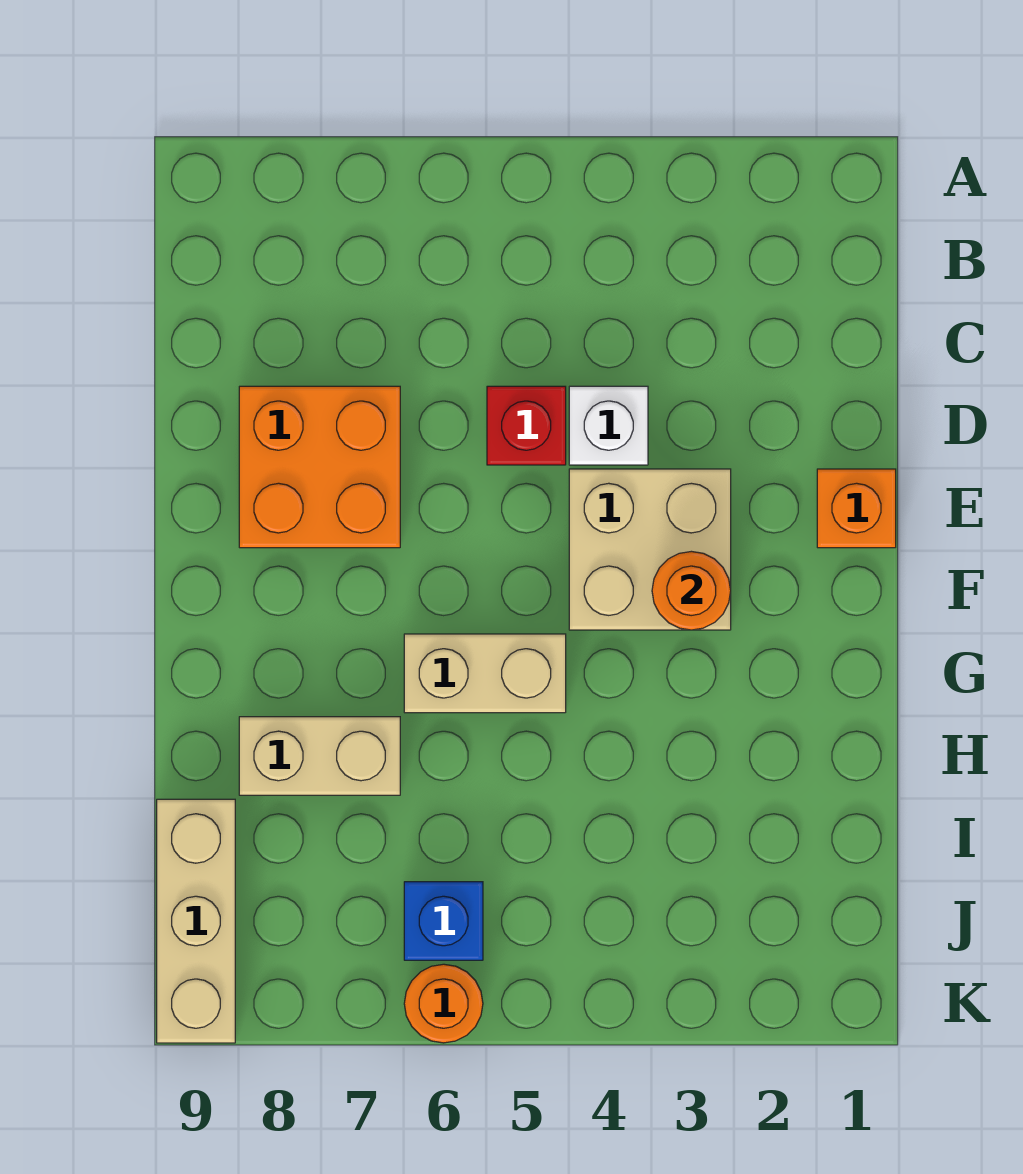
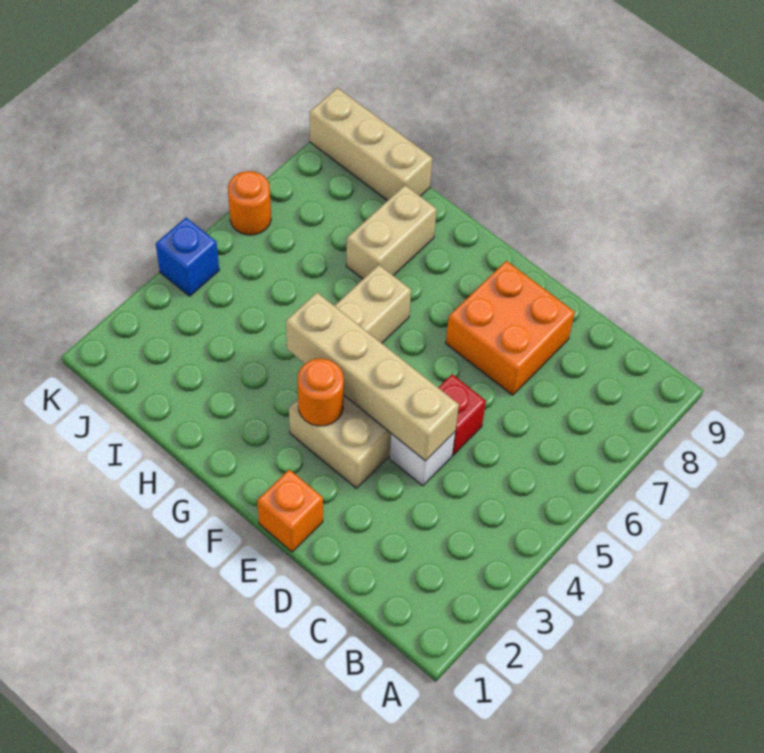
none -> tan brick D4:G4 level 2
blue brick J6 level 1 -> blue brick K4 level 1

